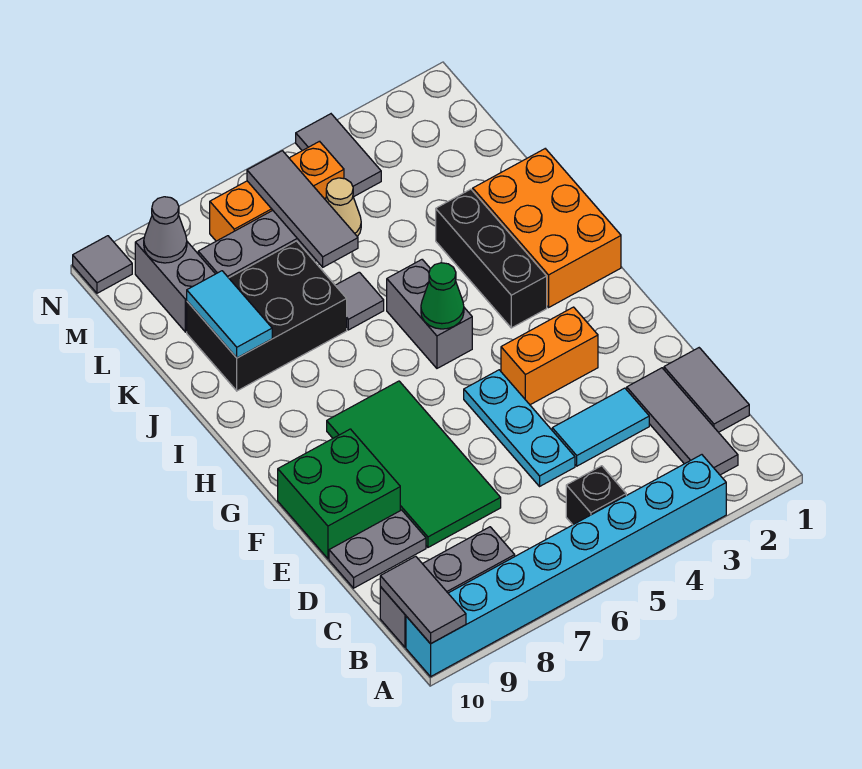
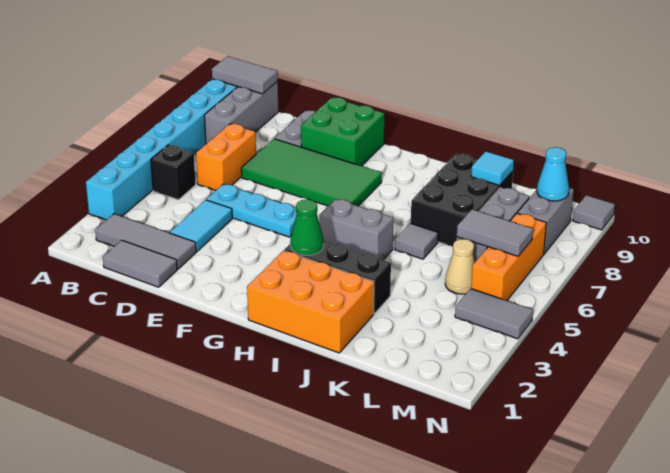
orange brick F3:F4 level 1 -> orange brick C6:C7 level 1
green cone H5 level 2 -> green cone H3 level 2
cyan tile J9:K9 level 2 -> cyan tile K9 level 2
grey tile K6:M6 level 2 -> grey tile L6:M6 level 2
grey brick L9:M9 level 1 -> grey brick M8:M9 level 1
grey cone M9 level 2 -> cyan cone M9 level 2

